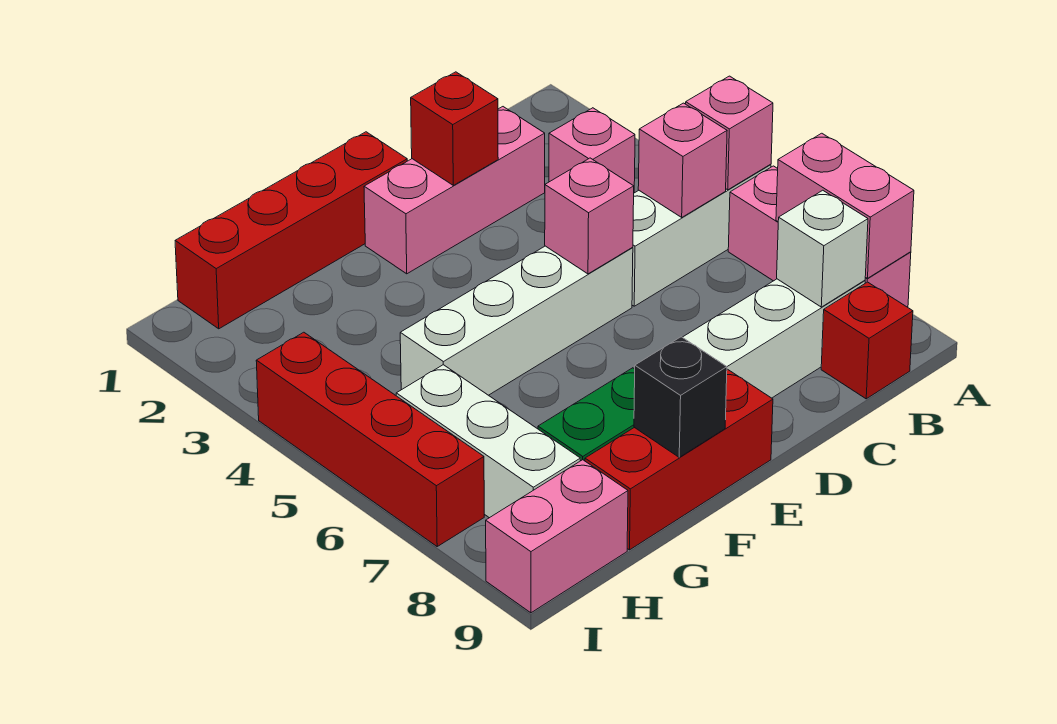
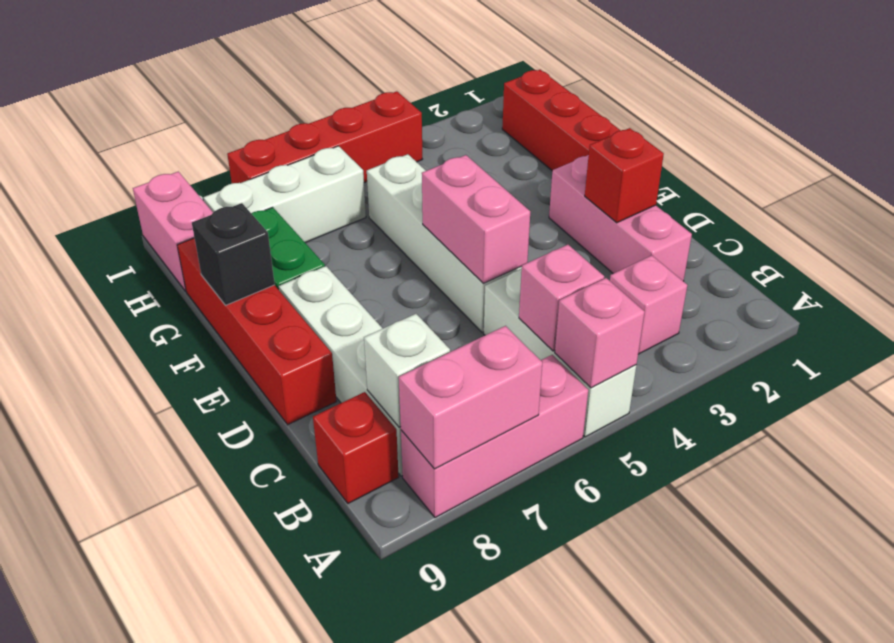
pink brick D5 level 2 -> pink brick D5:E5 level 2
red brick E9:G9 level 1 -> red brick D9:G9 level 1

